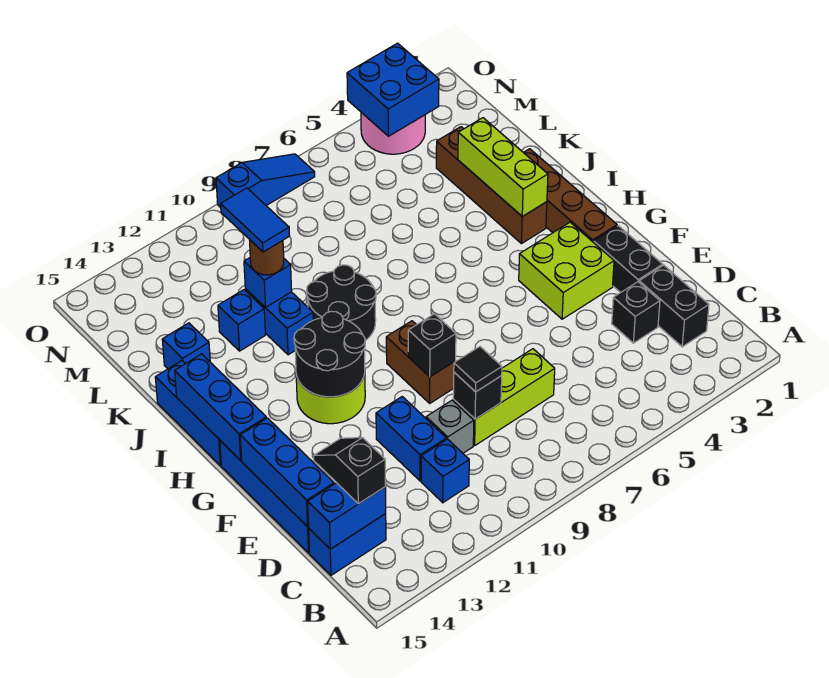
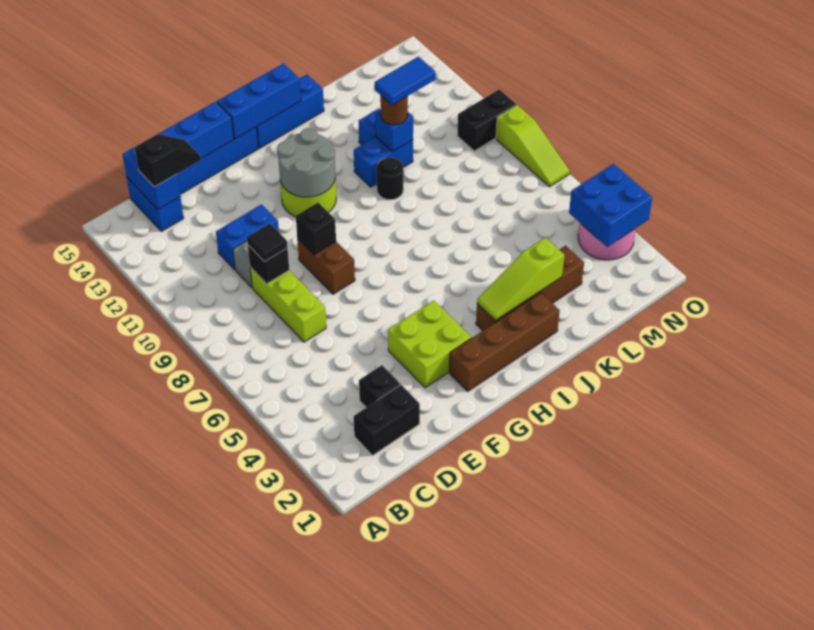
blue brick C11 level 1 -> none
black brick E2:F2 level 1 -> black brick N10:O10 level 1
brown brick F9:G9 level 1 -> brown brick F8:F9 level 1
black round brick G11:H12 level 2 -> grey round brick G11:H12 level 2
lime brick I3:K3 level 2 -> lime slope I3:K3 level 2 top K
black round brick I9:J10 level 1 -> black round brick J10 level 1
blue brick K14 level 1 -> none
blue slope O7:O9 level 1 top 9 -> lime slope O7:O9 level 1 top 9

